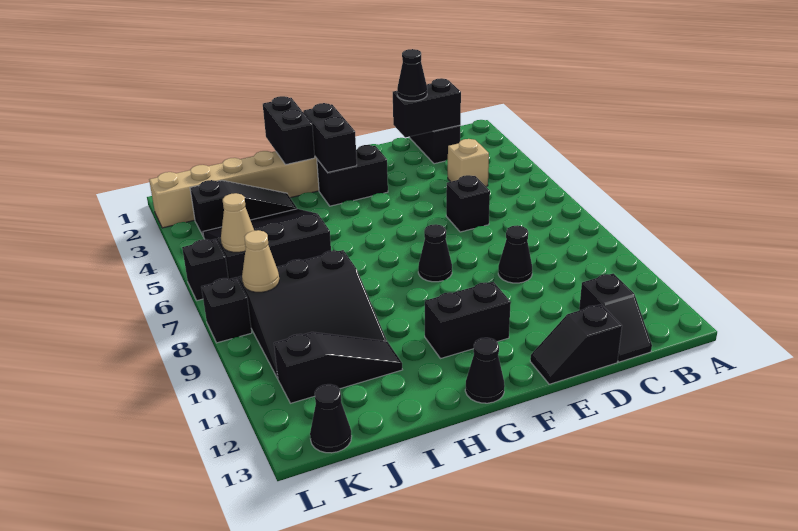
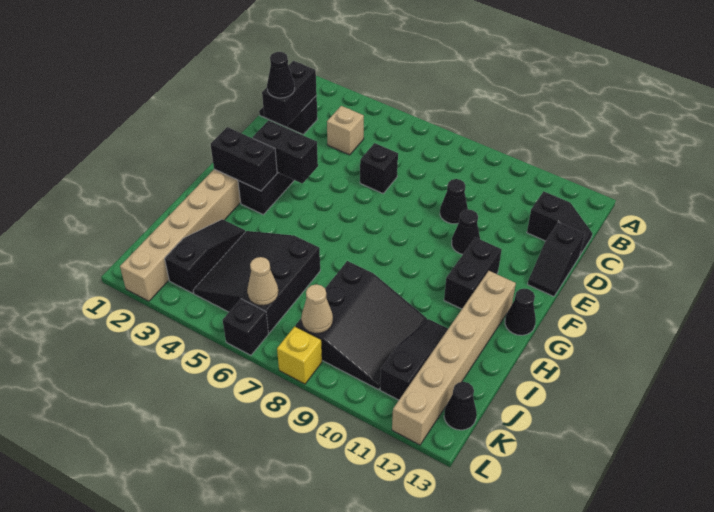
black cone F8 level 1 -> black cone E10 level 1
none -> tan brick G12:L12 level 1
black brick H1:H2 level 2 -> black brick F3:F4 level 2
black brick L8 level 1 -> yellow brick L8 level 1

